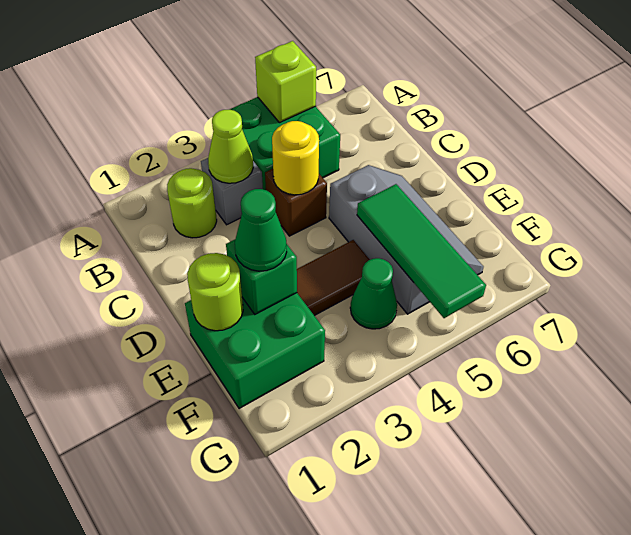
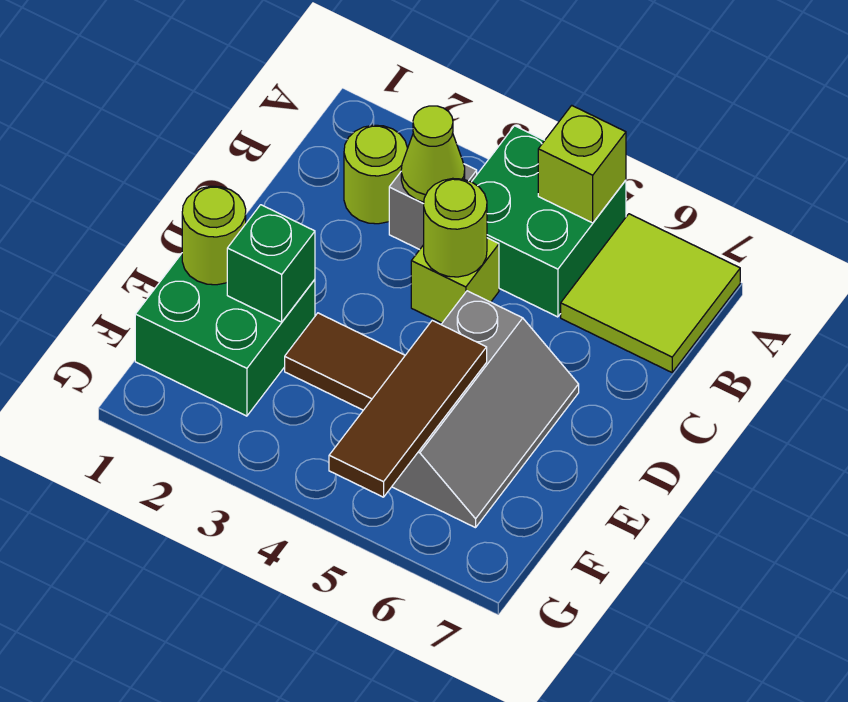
none -> lime tile A6:B7 level 1
brown brick C4 level 1 -> lime brick C4 level 1
yellow round brick C4 level 2 -> lime round brick C4 level 2
green cone E2 level 3 -> none
green tile E5:G5 level 2 -> brown tile E5:G5 level 2
green cone F4 level 1 -> none

